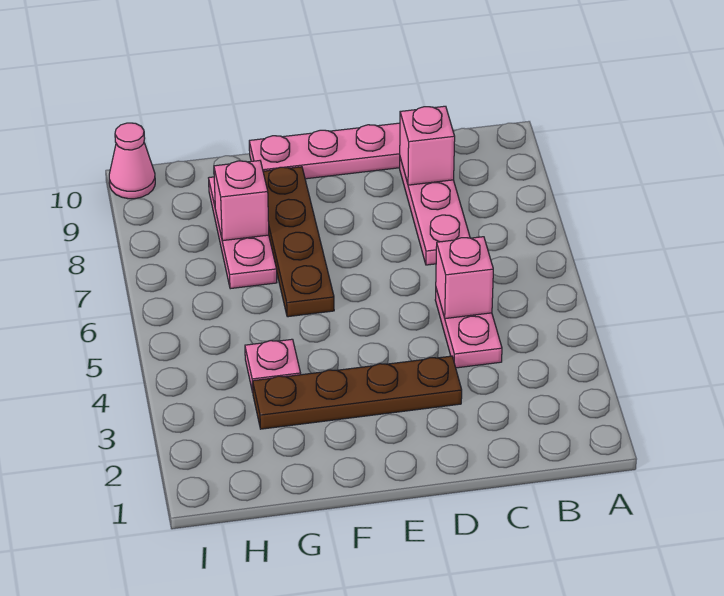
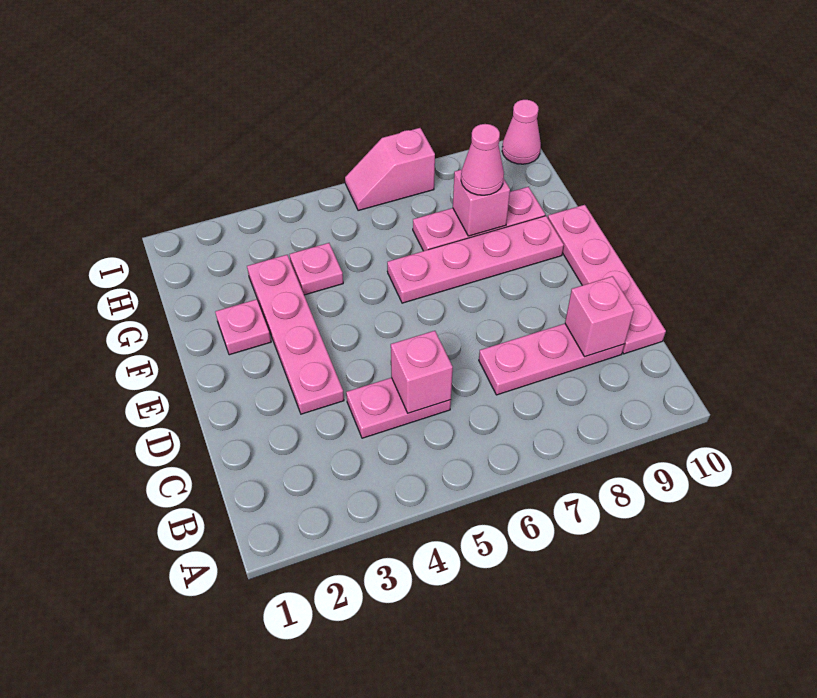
brown plate D3:G3 level 1 -> pink plate D3:G3 level 1
none -> pink plate F2 level 1
brown plate F6:F9 level 1 -> pink plate F6:F9 level 1
none -> pink cone G8 level 3
none -> pink slope I6:I7 level 1 top 7

